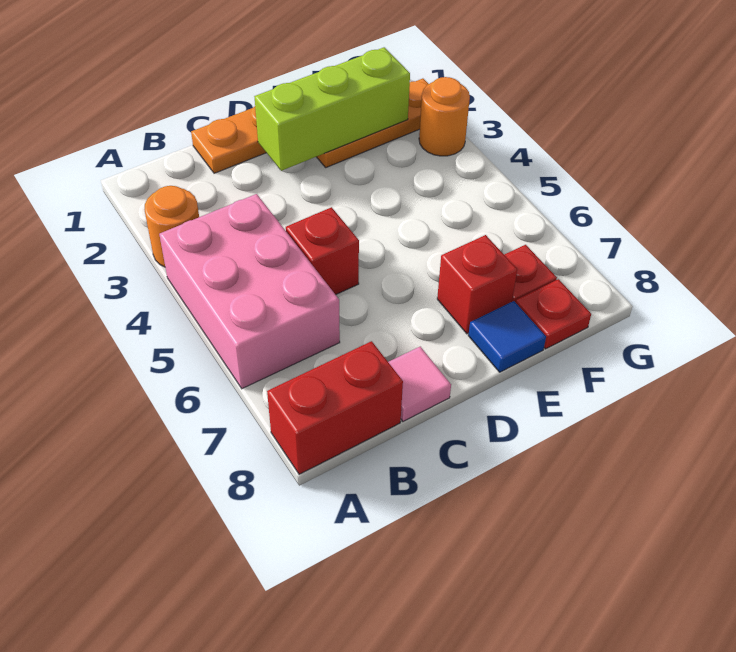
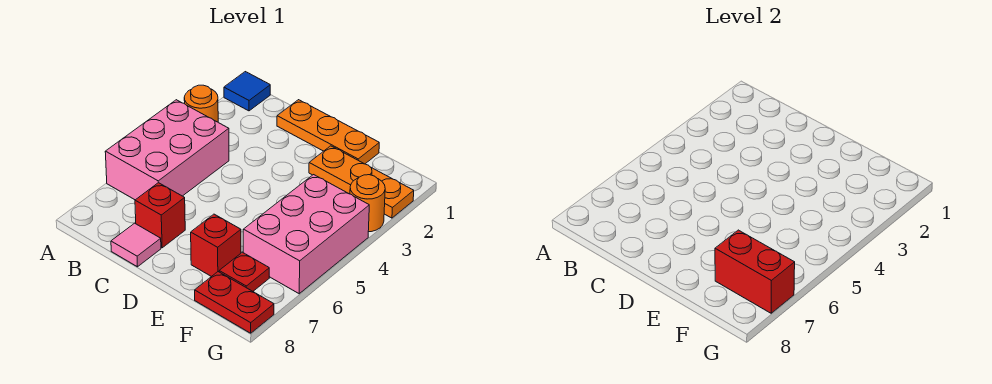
red brick A8:B8 level 1 -> red brick F7:G7 level 2
red brick C5 level 1 -> red brick C7 level 1
lime brick D2:F2 level 2 -> none
blue tile E8 level 1 -> blue tile A1 level 1
none -> pink brick F4:G6 level 1
red plate F8 level 1 -> red plate F8:G8 level 1

